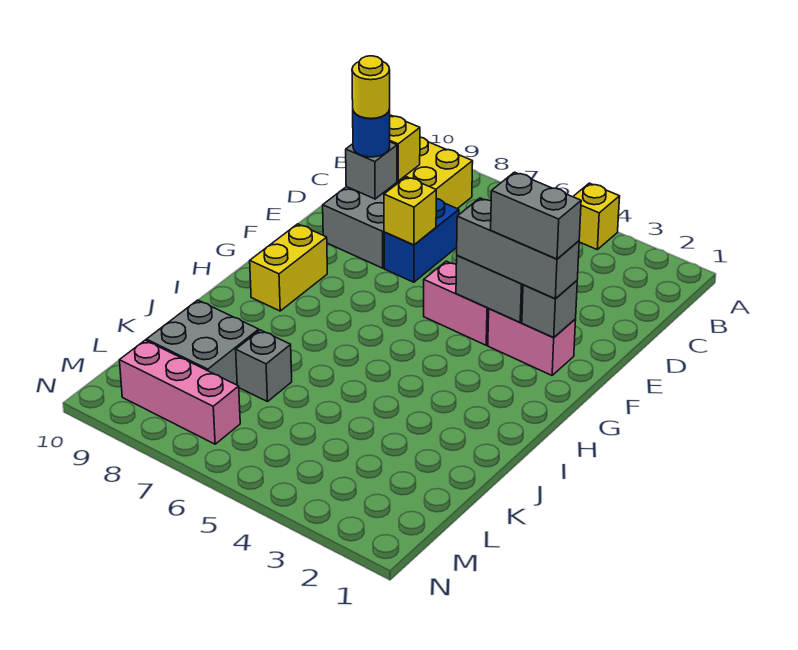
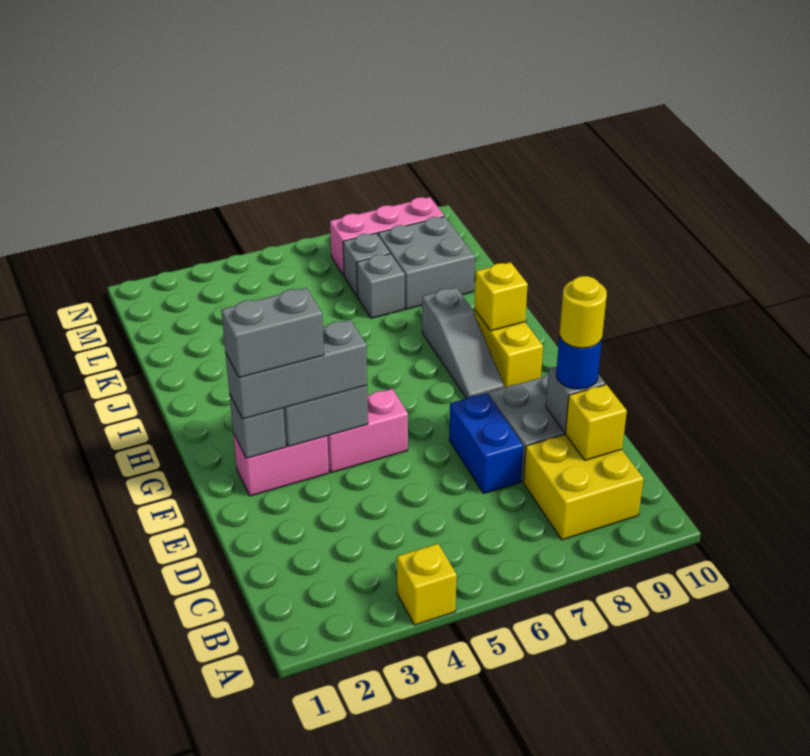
yellow brick E7 level 2 -> yellow brick H9 level 2
none -> grey slope G8:I8 level 1 top I
none -> grey brick L7 level 1

